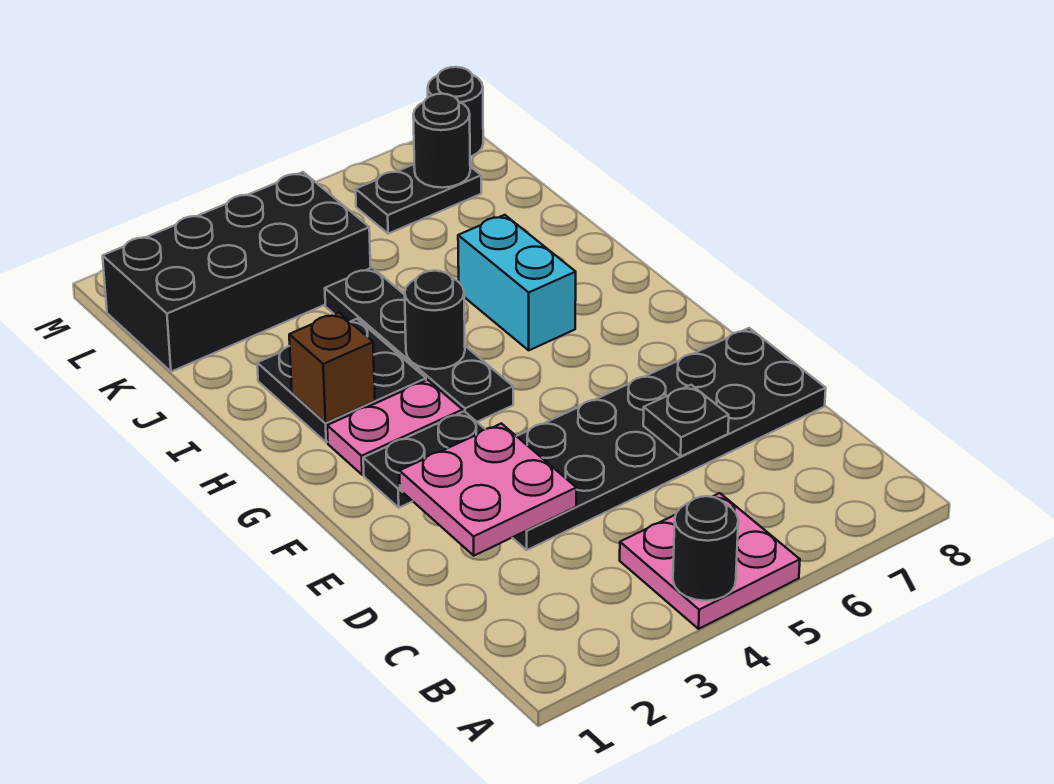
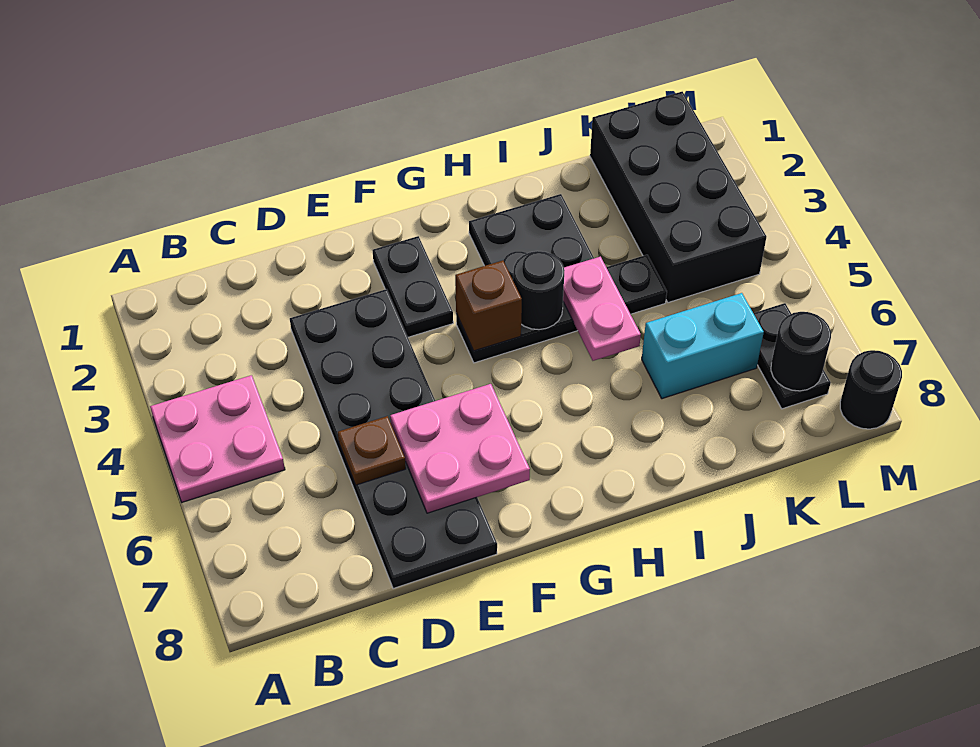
black round brick A4 level 2 -> none
pink plate D2:E3 level 2 -> pink plate E6:F7 level 2
black plate D6 level 2 -> brown plate D6 level 2
pink plate G2:G3 level 1 -> pink plate I4:I5 level 2
brown brick H2 level 2 -> brown brick G4 level 2
cyan brick H6:I6 level 1 -> cyan brick J6:K6 level 1

